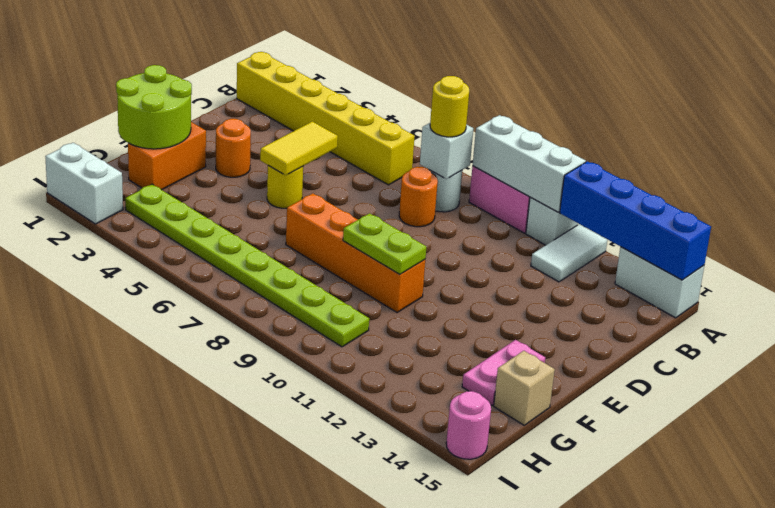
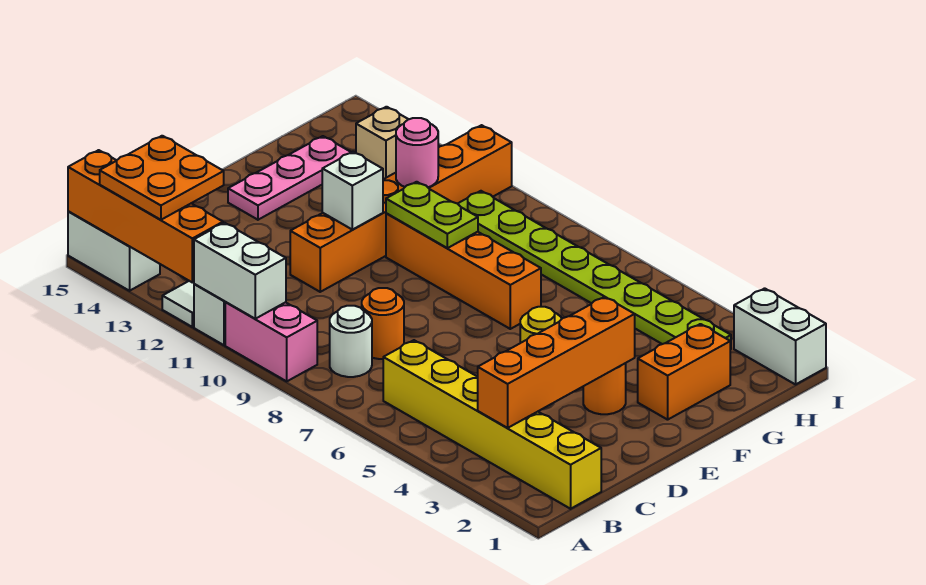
white brick A9:A11 level 2 -> white brick A10:A11 level 2
blue brick A12:A15 level 2 -> orange brick A12:A15 level 2
none -> orange plate A13:B14 level 3
none -> orange brick B3:E3 level 2
white brick B8 level 2 -> white brick E11 level 2
yellow round brick B8 level 3 -> none
yellow tile D5:E5 level 2 -> none
none -> orange brick D11:I11 level 1
lime round brick F1:G2 level 2 -> none
pink plate F14:G14 level 1 -> pink plate E14:G14 level 1
tan brick G15 level 1 -> tan brick H13 level 1
pink round brick I15 level 1 -> pink round brick G11 level 2

